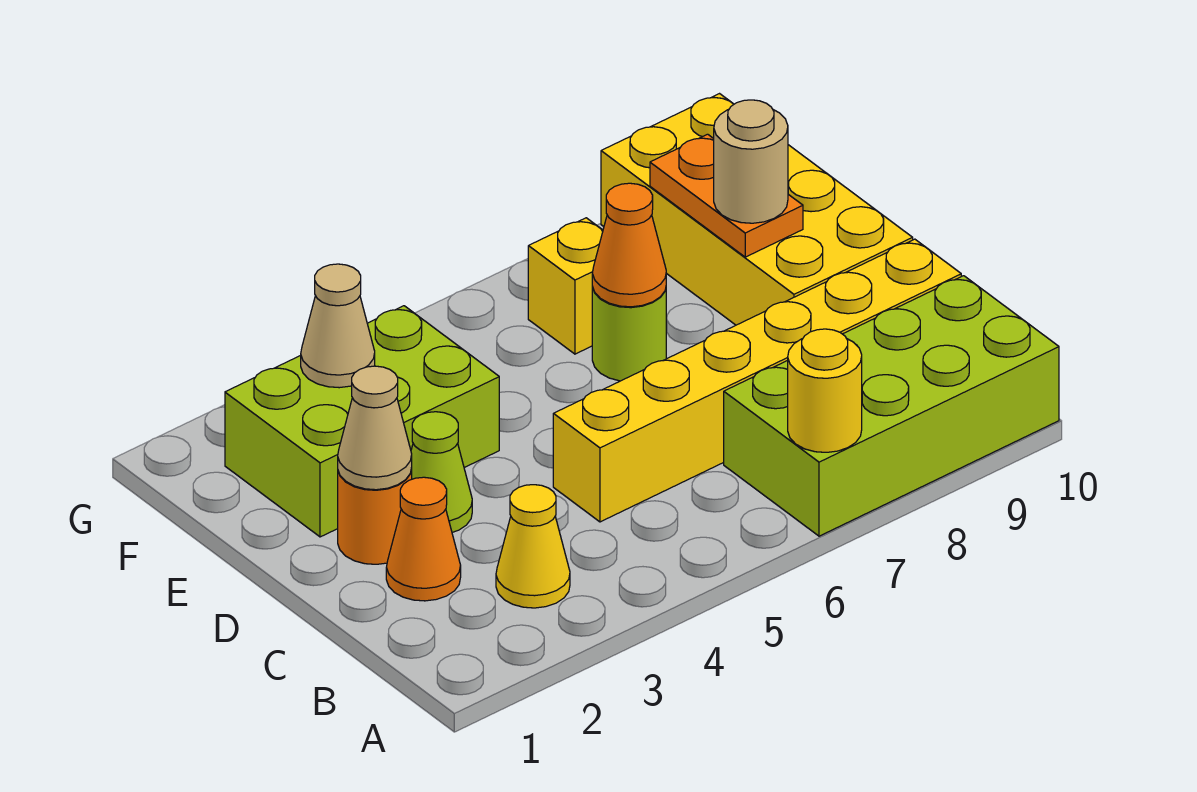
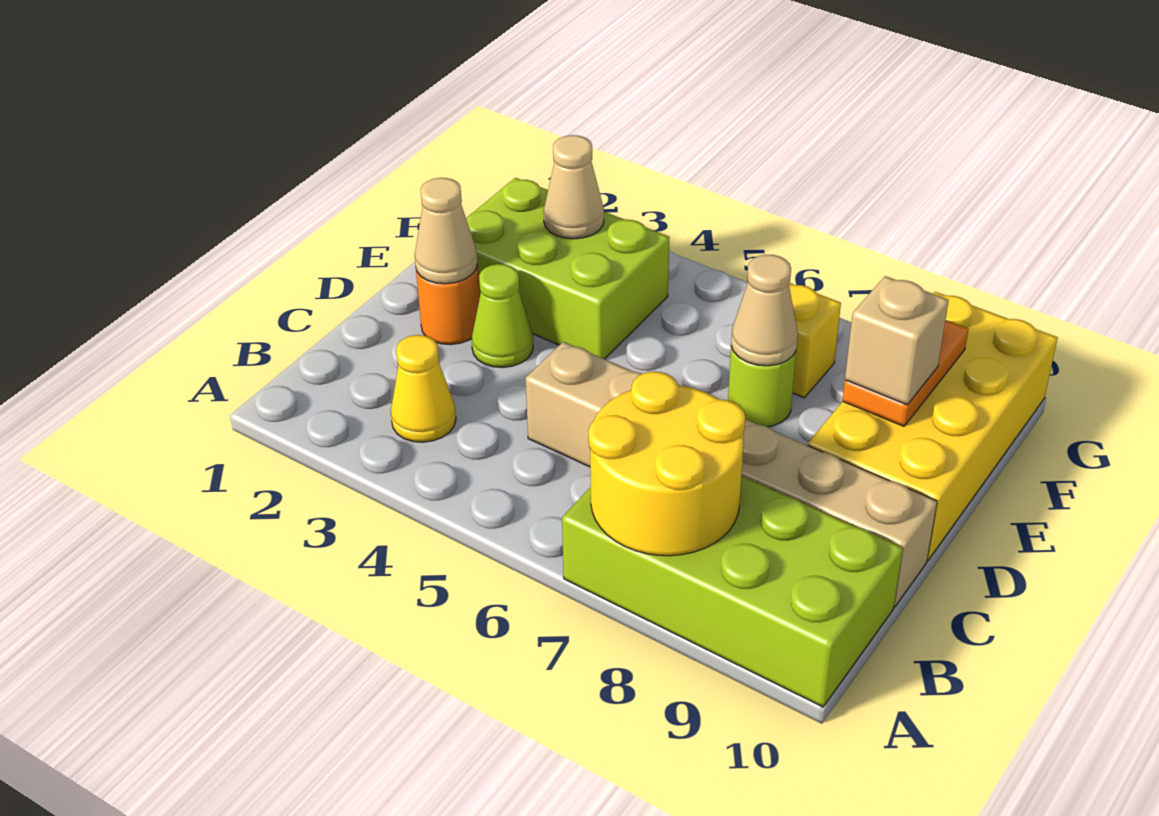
yellow round brick A7 level 2 -> yellow round brick A7:B8 level 2
orange cone C2 level 1 -> none
yellow brick C5:C10 level 1 -> tan brick C5:C10 level 1
orange cone E7 level 2 -> tan cone E7 level 2
tan round brick E9 level 3 -> tan brick E9 level 3

